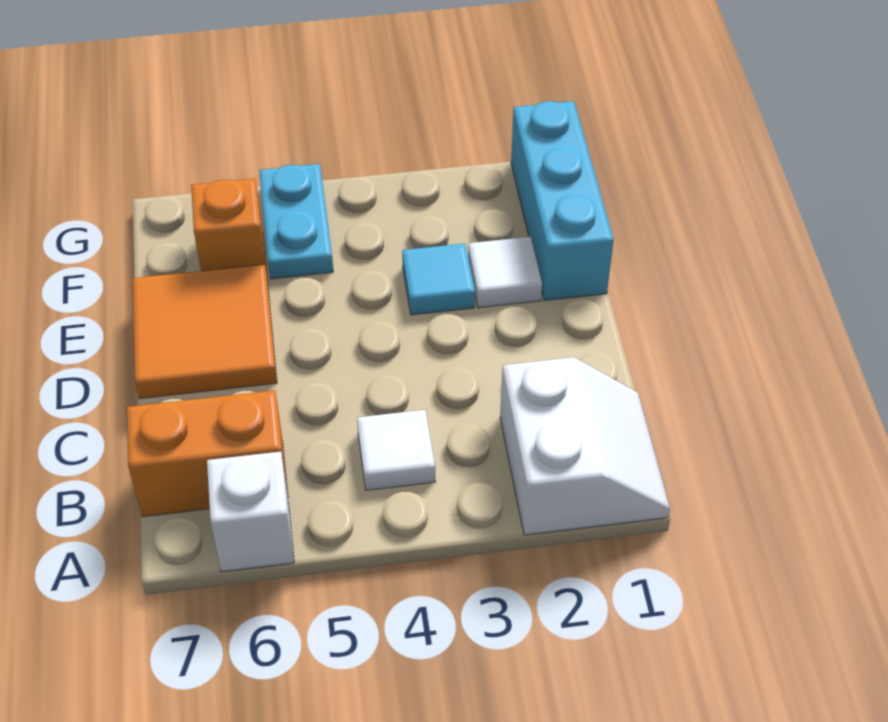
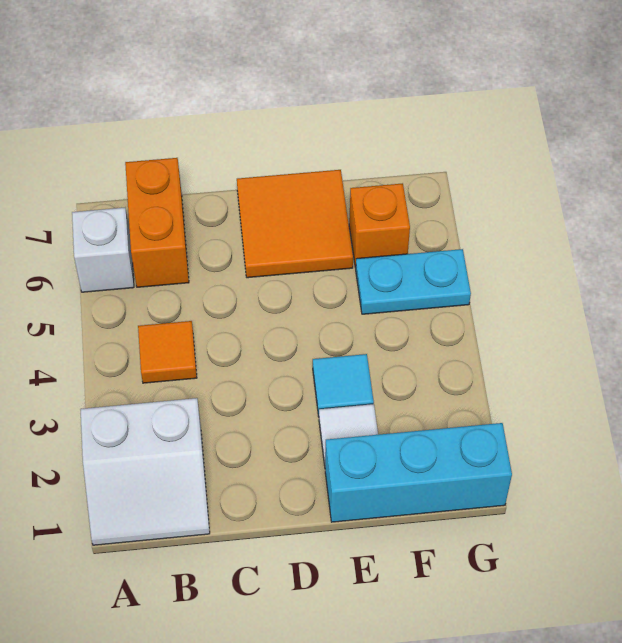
white tile B4 level 1 -> orange tile B4 level 1

